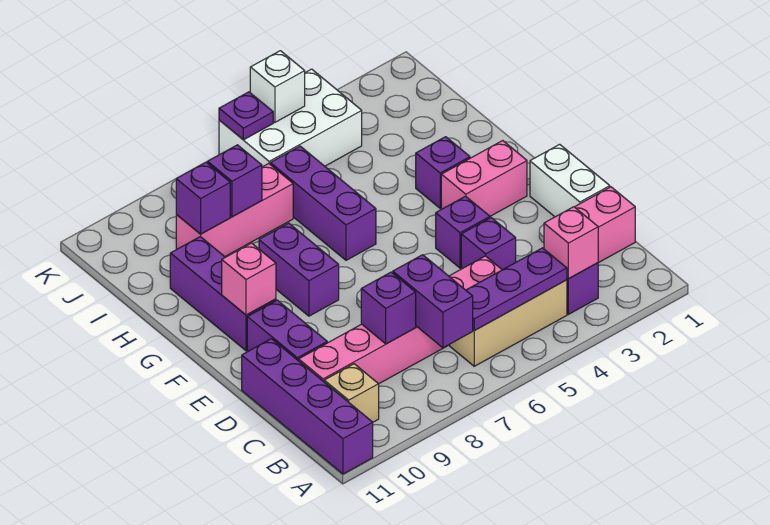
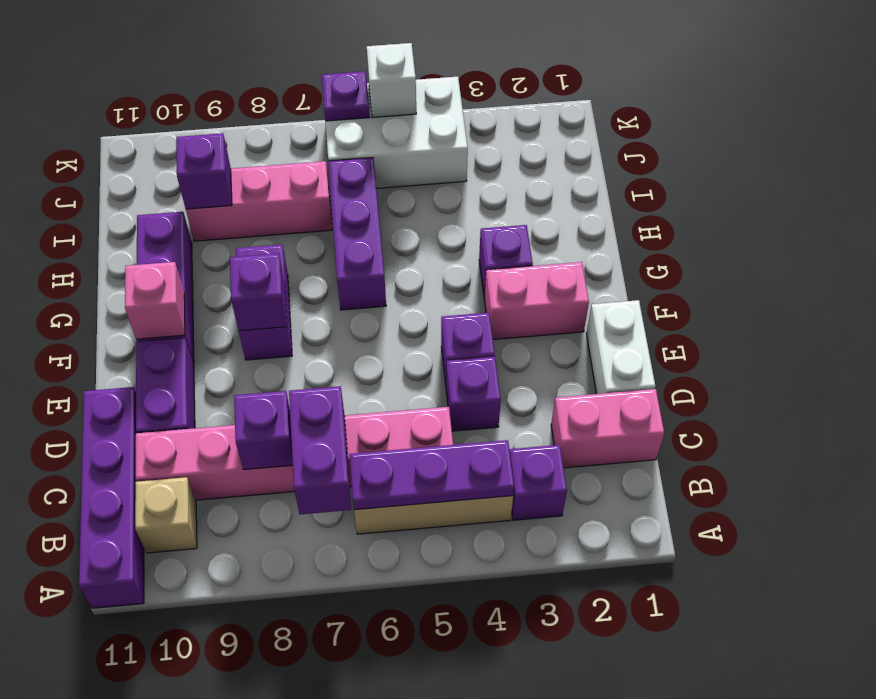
pink brick B3 level 2 -> none
purple brick I8 level 2 -> purple brick F8 level 2

